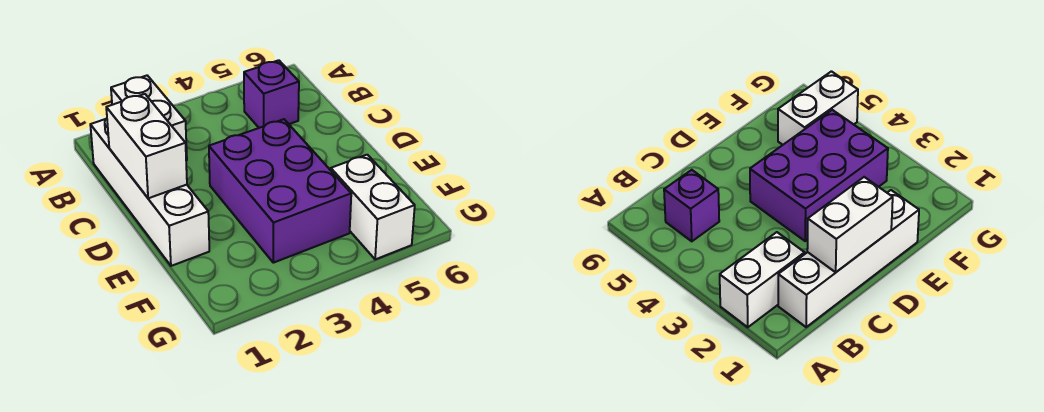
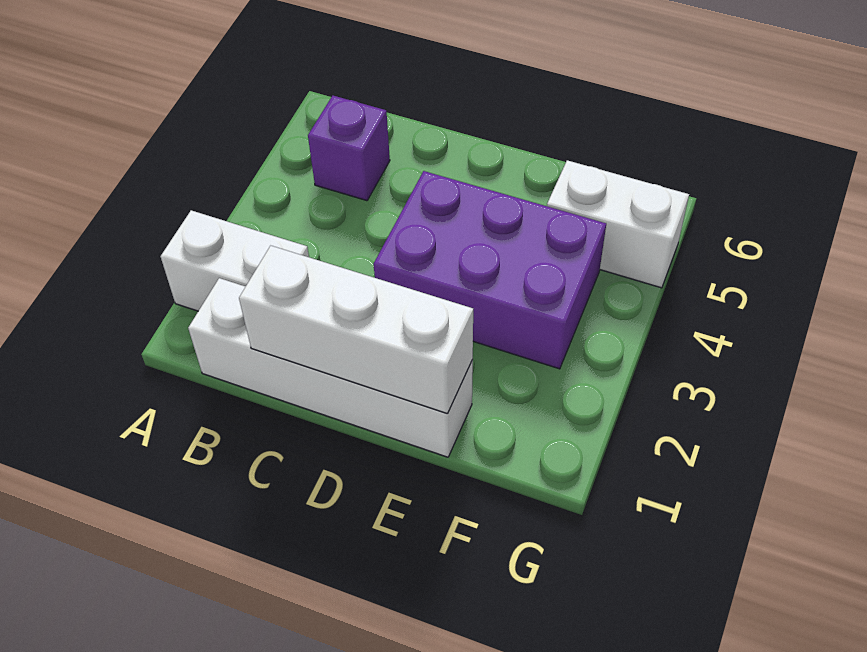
white brick C1:D1 level 2 -> white brick C1:E1 level 2

